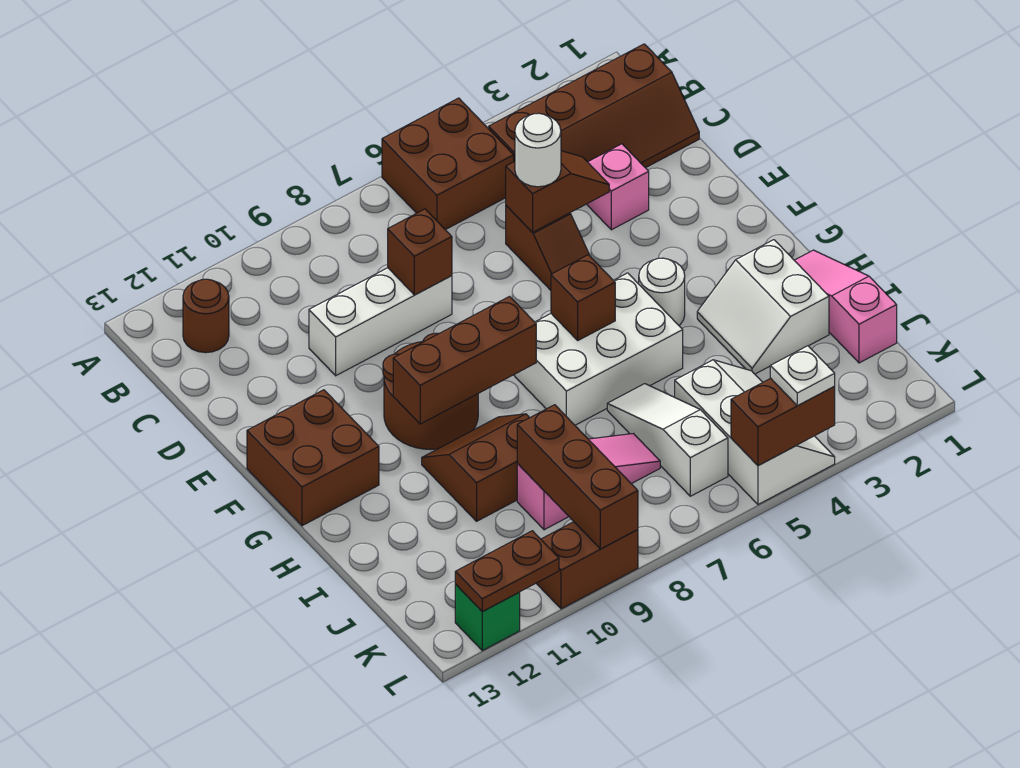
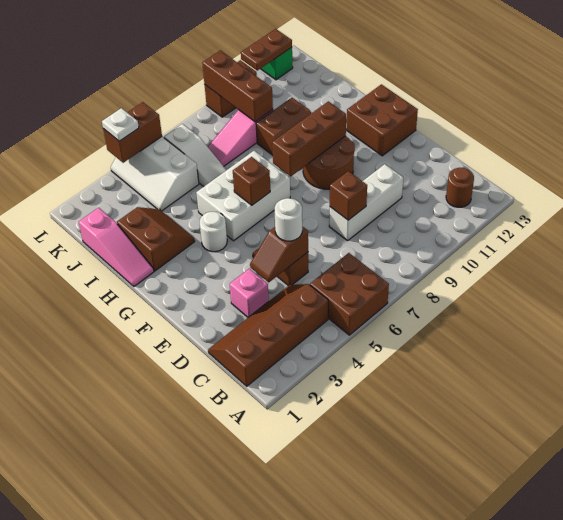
white slope H2:I3 level 1 top 2 -> brown slope H2:I3 level 1 top 2

